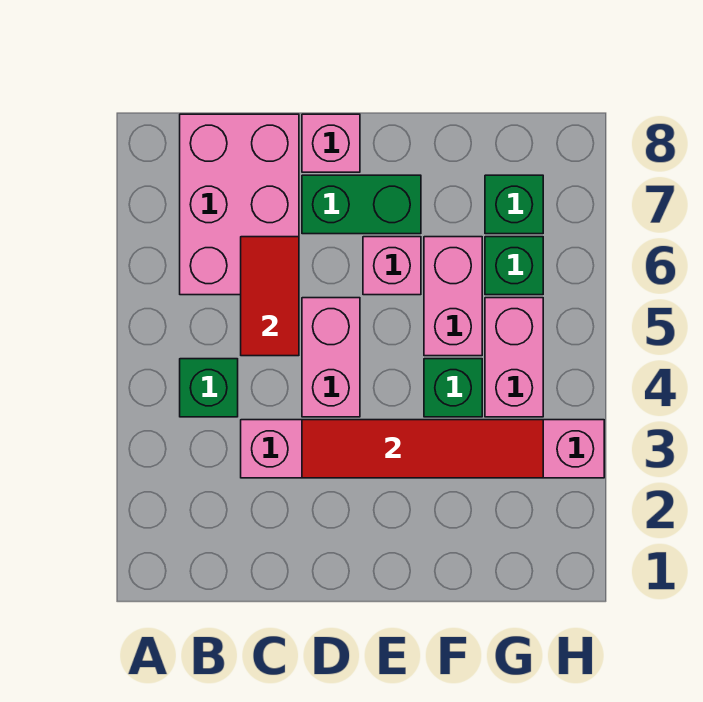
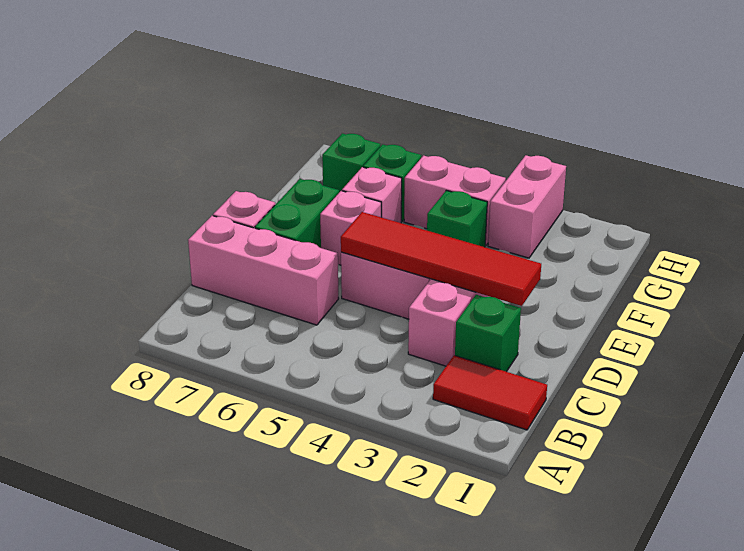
green brick B4 level 1 -> green brick C2 level 1
pink brick B6:C8 level 1 -> pink brick C6:C8 level 1
red tile C5:C6 level 2 -> red tile B1:B2 level 1
red tile D3:G3 level 2 -> red tile D2:D5 level 2
pink brick F5:F6 level 1 -> pink brick F6 level 1

